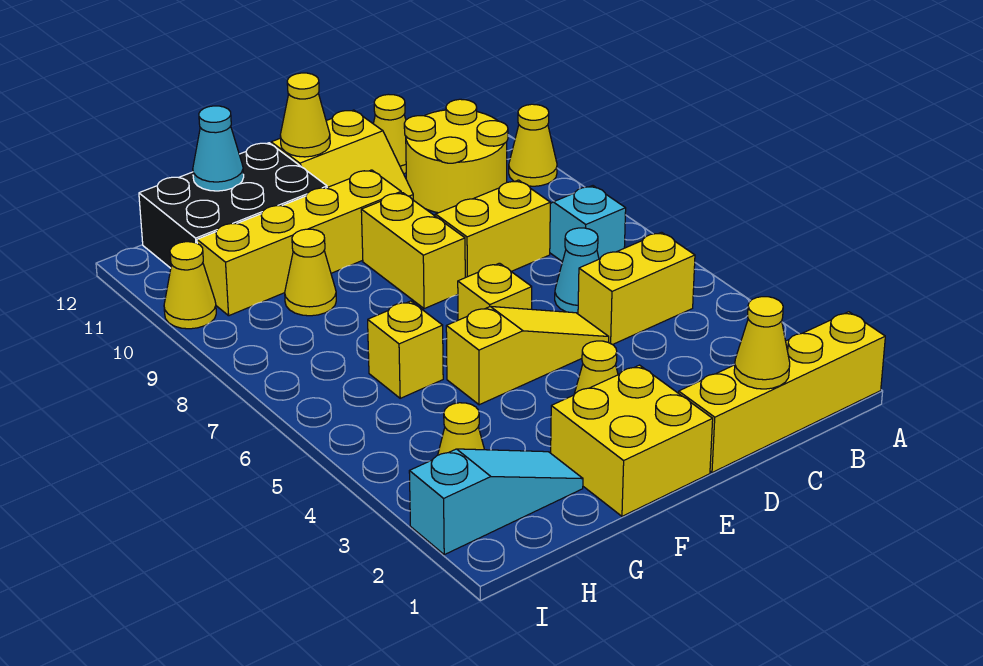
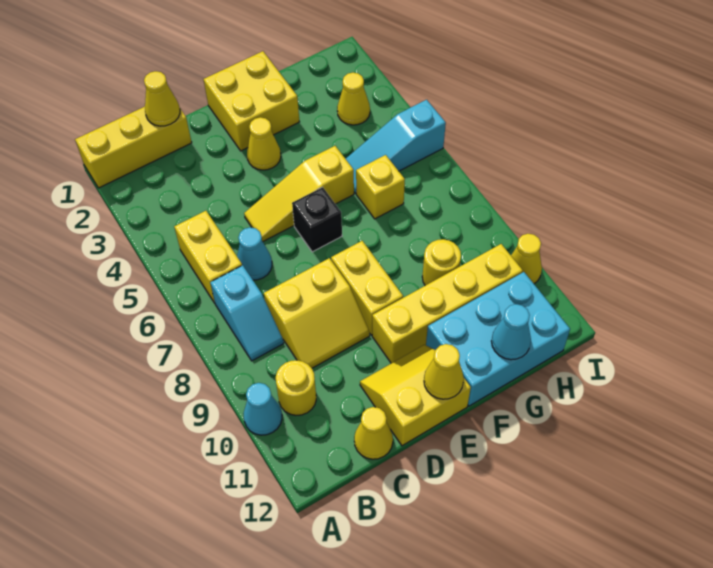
yellow brick A1:D1 level 1 -> yellow brick A1:C1 level 1
yellow cone A10 level 1 -> cyan cone A10 level 1
yellow brick B5:C5 level 1 -> yellow brick B5:B6 level 1
yellow round brick B10:C11 level 1 -> yellow round brick B10 level 1
yellow brick E6 level 1 -> black brick E6 level 1
black brick F11:H12 level 1 -> cyan brick F11:H12 level 1
cyan slope G2:I2 level 1 top I -> cyan slope G5:I5 level 1 top I
yellow cone G9 level 1 -> yellow round brick G9 level 1

